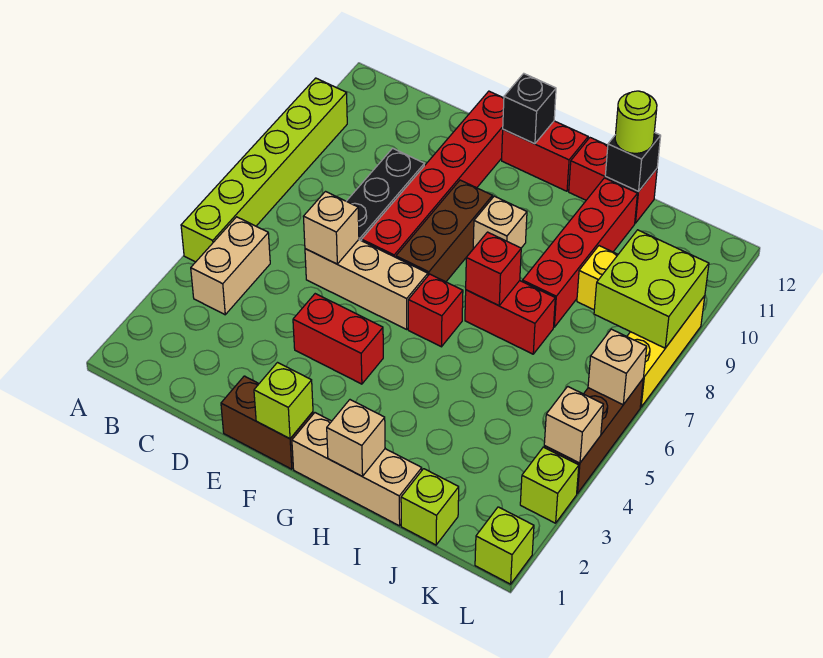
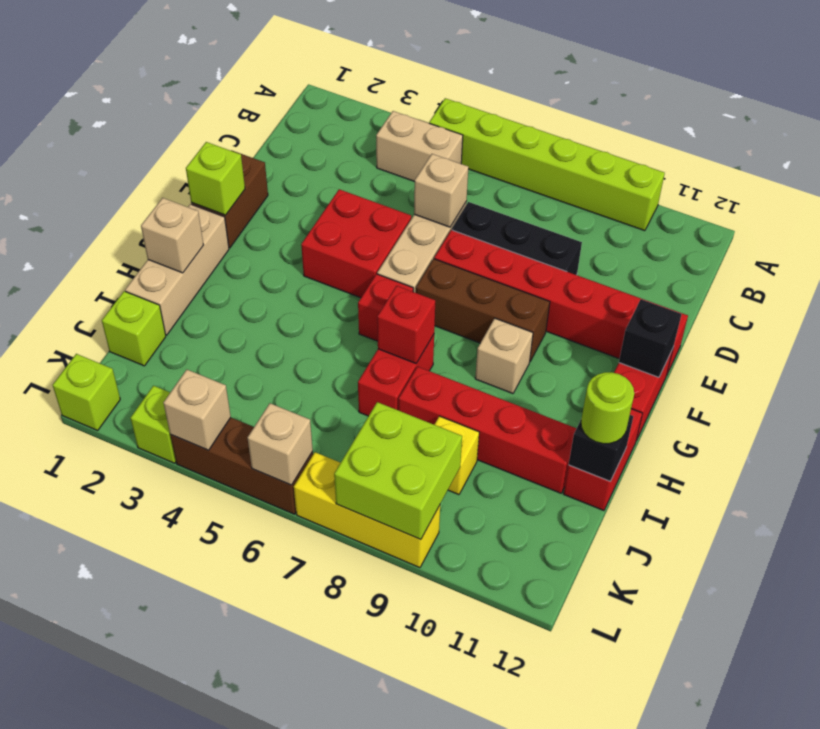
red brick E4:F4 level 1 -> red brick E4:F5 level 1

